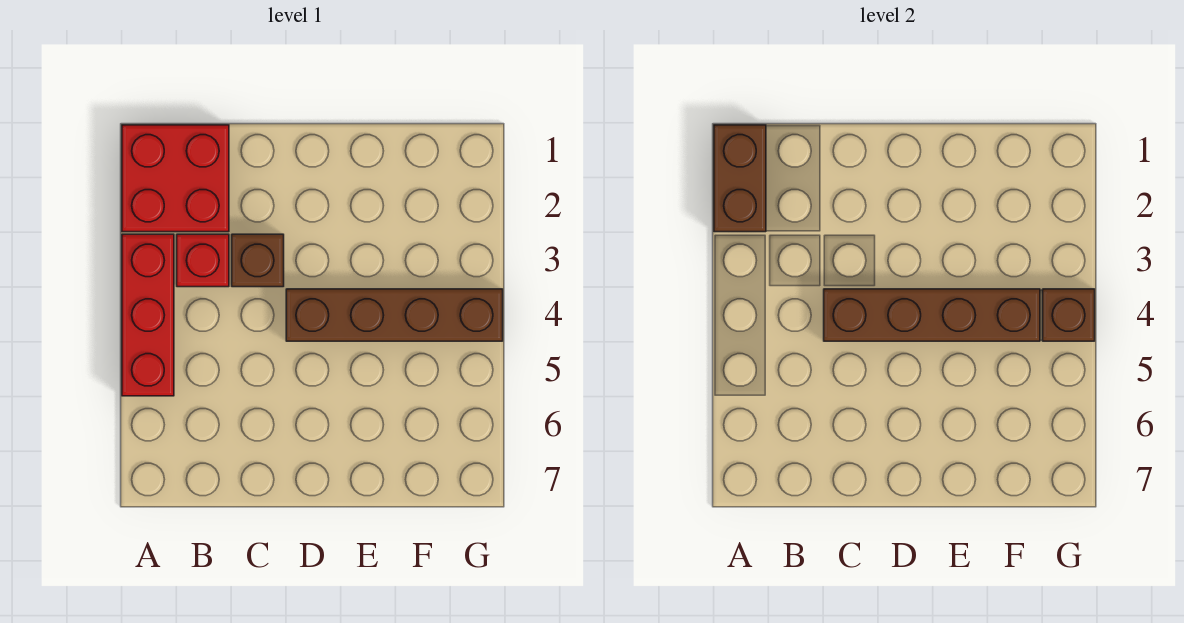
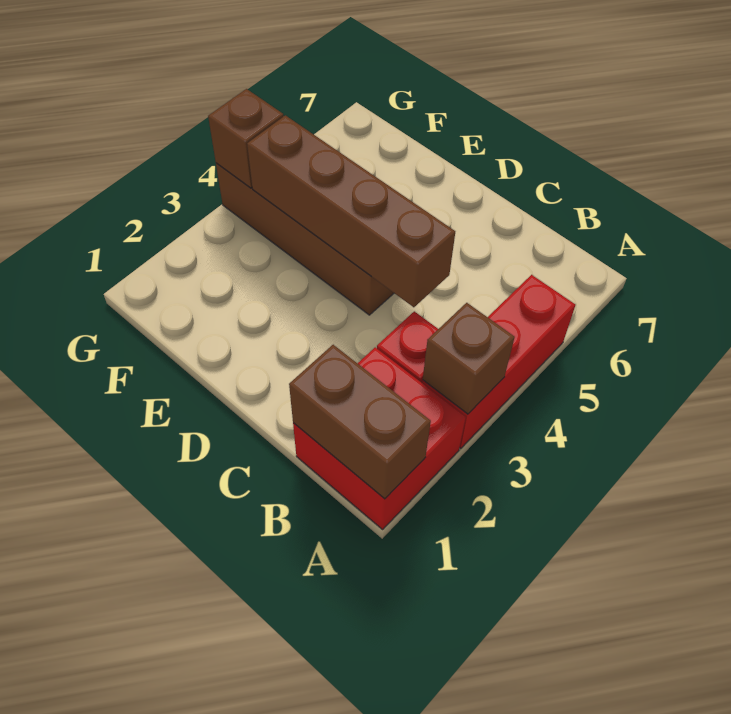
brown brick A1:A2 level 2 -> brown brick A1:B1 level 2
brown brick C3 level 1 -> brown brick A3 level 2

